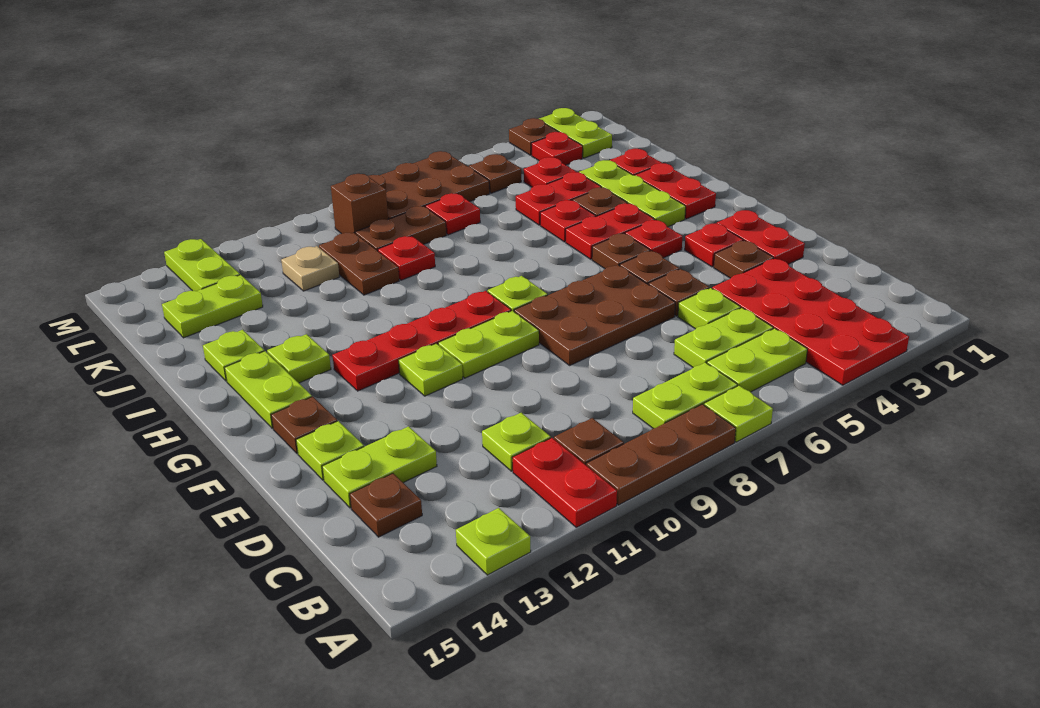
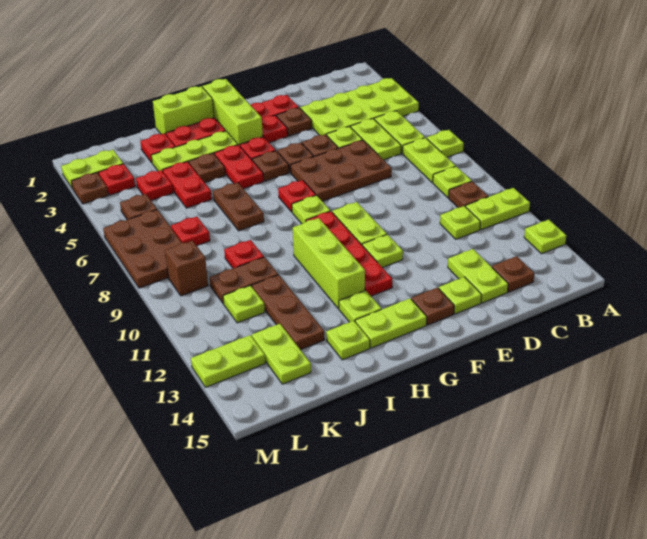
red plate A3:D4 level 1 -> lime plate A3:D4 level 1
brown plate A8:A10 level 1 -> brown plate J11:J13 level 1
red plate A11:B11 level 1 -> lime plate A11:B11 level 1
none -> lime plate B9 level 1
brown plate E6:F8 level 1 -> brown plate D6:F7 level 1
none -> lime brick G1:G3 level 1
none -> lime brick H1:I1 level 1
none -> lime brick H10:H12 level 1
red plate I5 level 1 -> red plate G7 level 1
brown plate K8:K9 level 1 -> brown plate I6:I7 level 1
tan plate K11 level 1 -> lime plate K11 level 1

